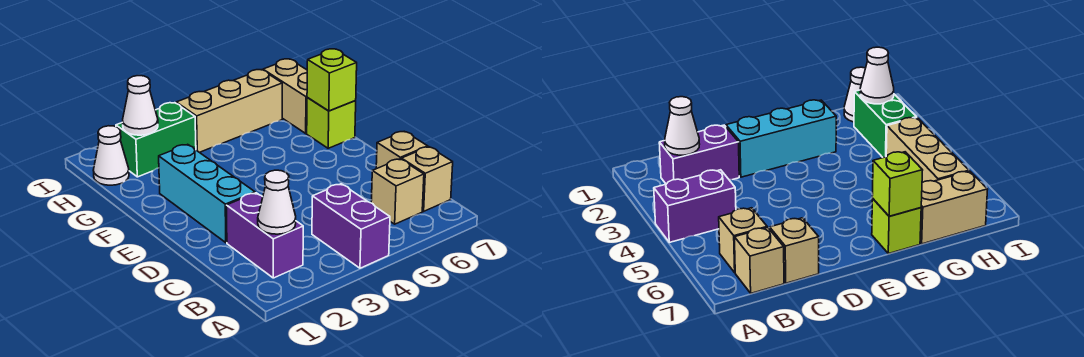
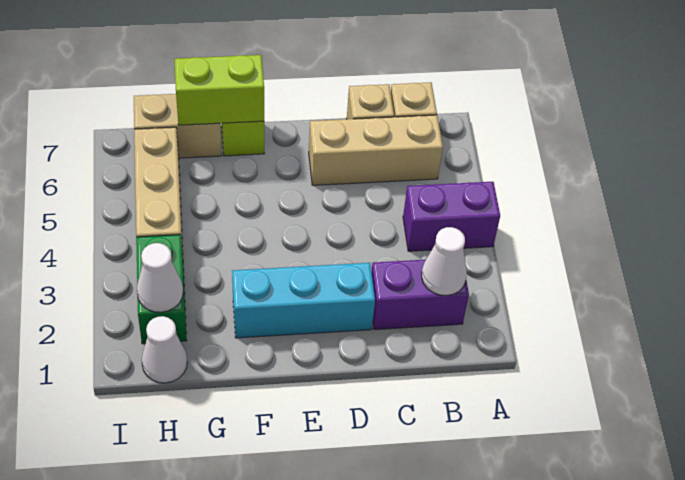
tan brick B6 level 1 -> tan brick B6:D6 level 1
lime brick F7 level 2 -> lime brick F7:G7 level 2

